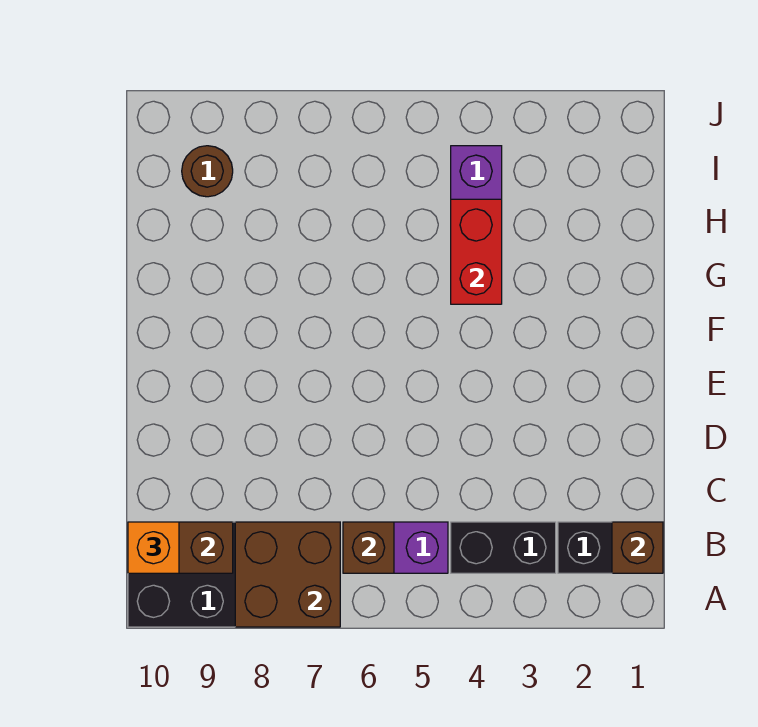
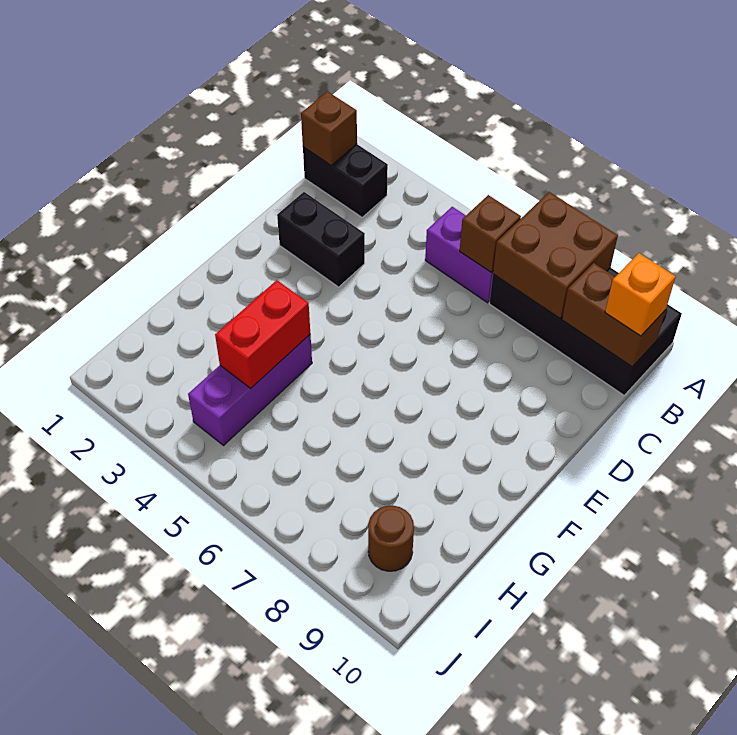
black brick B3:B4 level 1 -> black brick D2:D3 level 1

